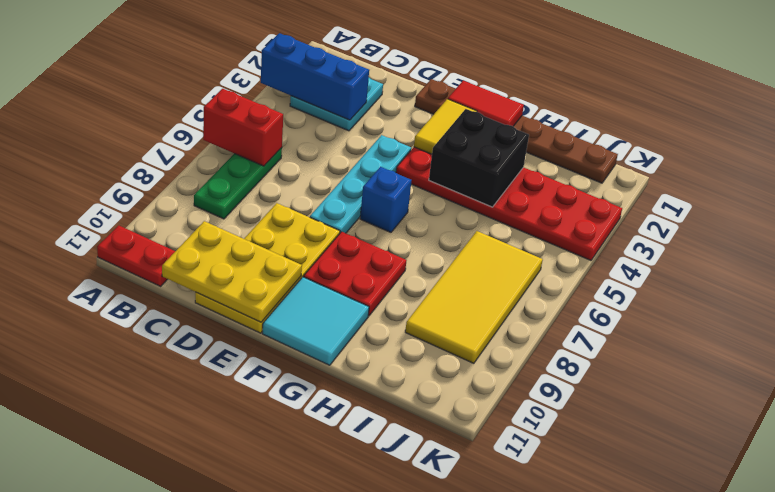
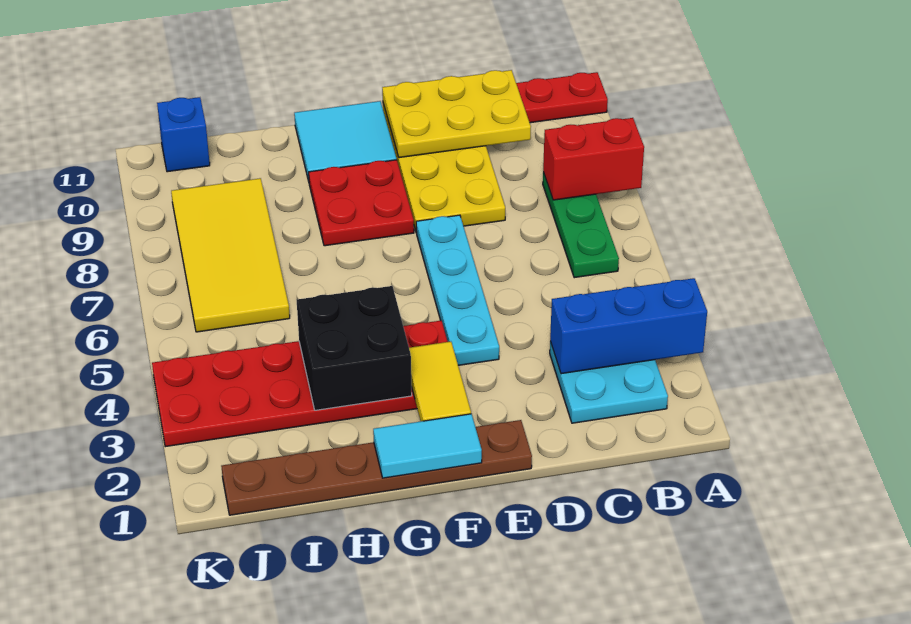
red brick A6:B6 level 2 -> red brick A8:B8 level 2
red tile F1:G1 level 2 -> cyan tile F1:G1 level 2
blue brick F6 level 1 -> blue brick J11 level 1

